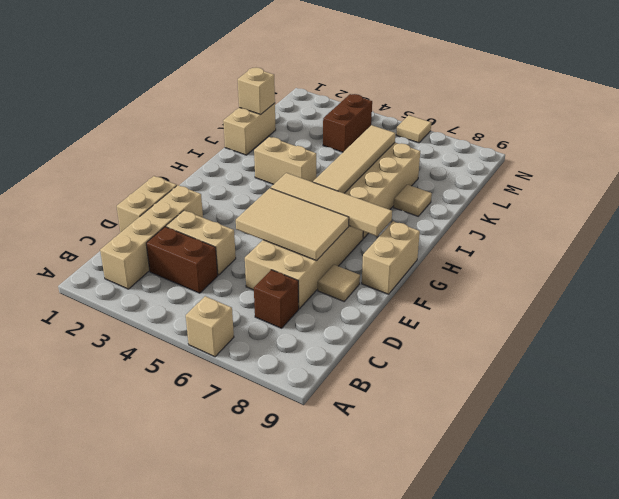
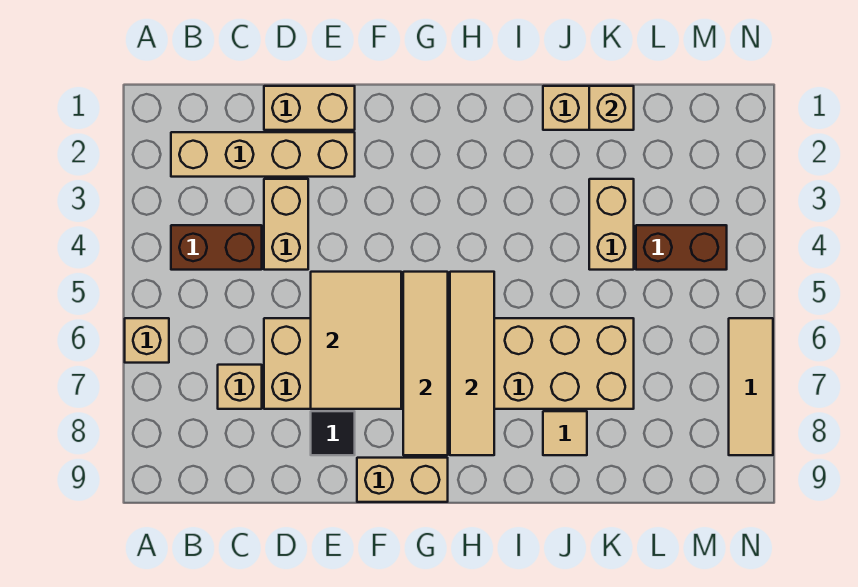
brown brick C3:C4 level 1 -> brown brick B4:C4 level 1
brown brick C7 level 1 -> tan brick C7 level 1
tan tile E8 level 1 -> black tile E8 level 1
tan tile H6:K6 level 2 -> tan tile H5:H8 level 2
tan brick I3:I4 level 1 -> tan brick K3:K4 level 1
tan tile N6 level 1 -> tan tile N6:N8 level 1

